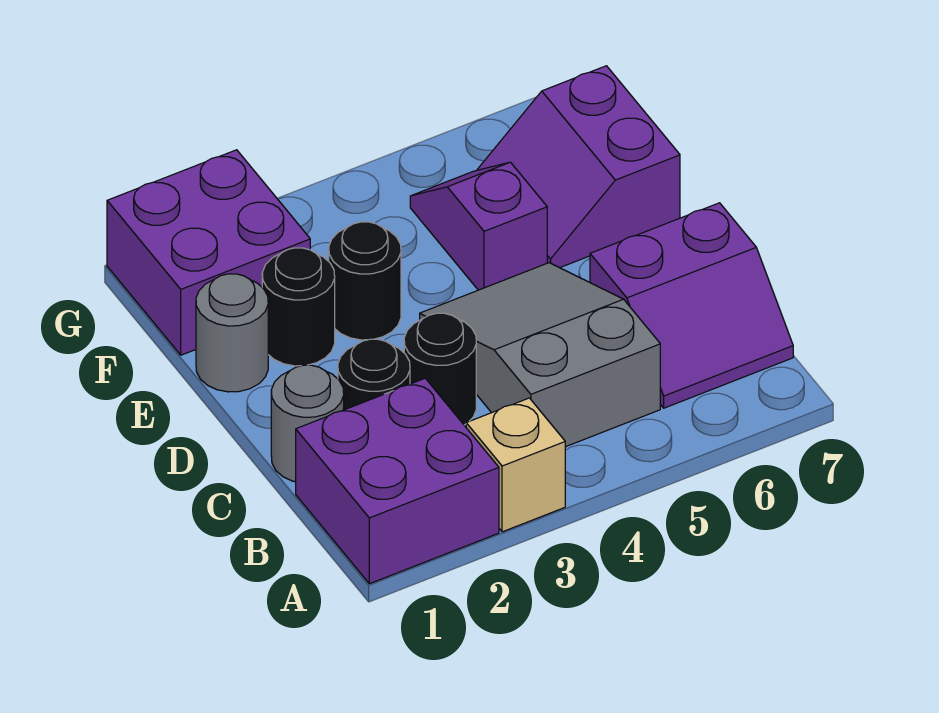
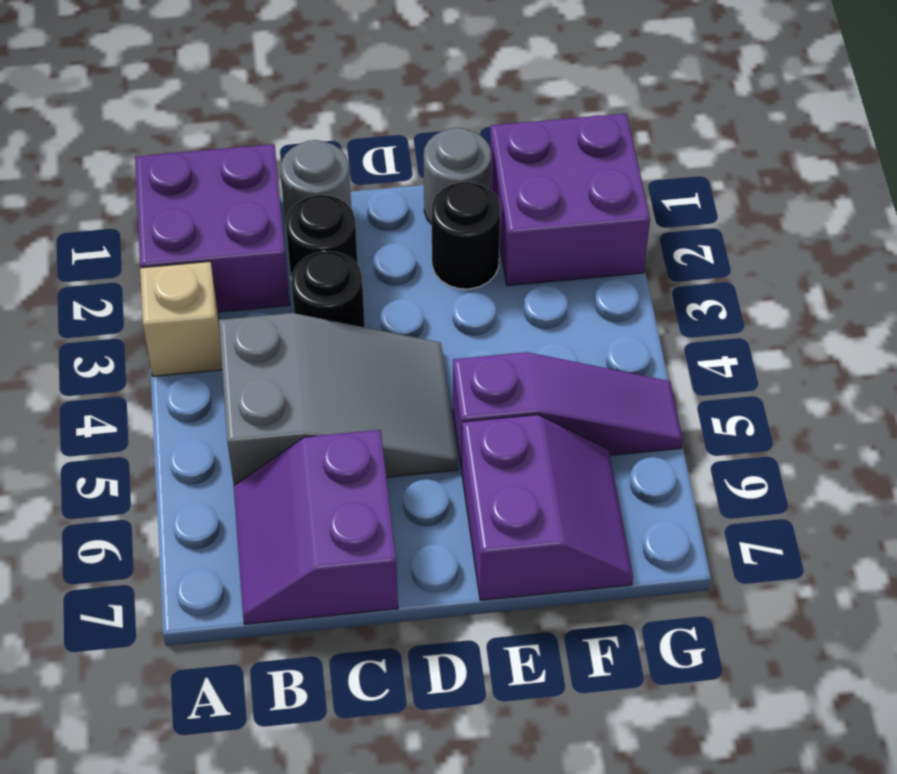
black round brick E3 level 1 -> none
purple slope E5:F5 level 1 top E -> purple slope E5:G5 level 1 top E
purple slope E6:F7 level 1 top 7 -> purple slope E6:F7 level 1 top E

